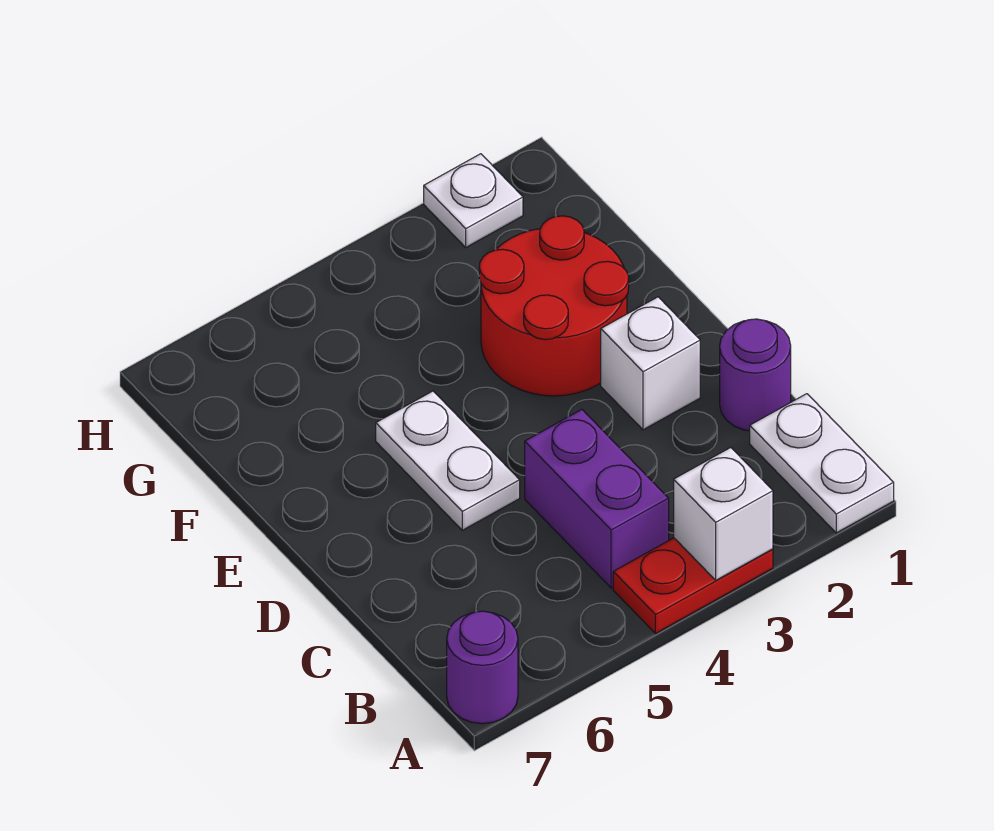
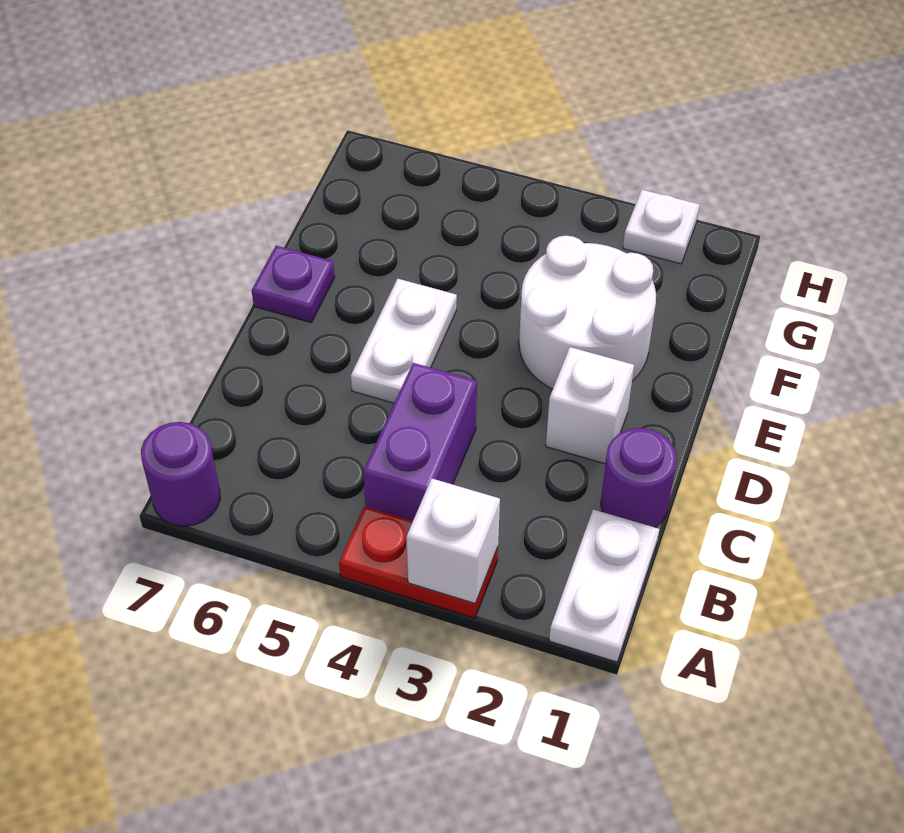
red round brick E2:F3 level 1 -> white round brick E2:F3 level 1
none -> purple plate E7 level 1

